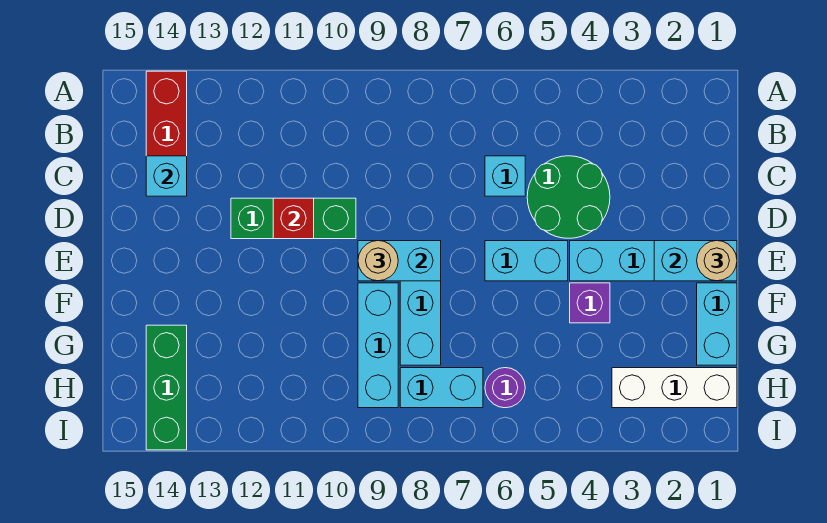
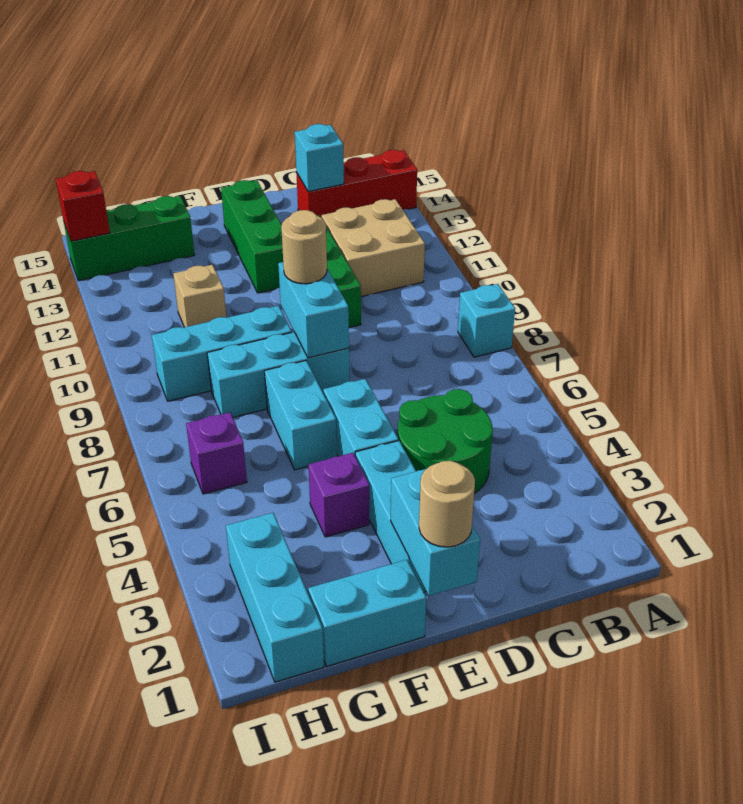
none -> tan brick B11:C12 level 1
cyan brick C6 level 1 -> cyan brick A8 level 1
red brick D11 level 2 -> red brick I14 level 2
none -> green brick E12:E14 level 1
none -> tan brick G11 level 1
white brick H1:H3 level 1 -> cyan brick H1:H3 level 1
purple round brick H6 level 1 -> purple brick H6 level 1
cyan brick H7:H8 level 1 -> cyan brick F6:F7 level 1

